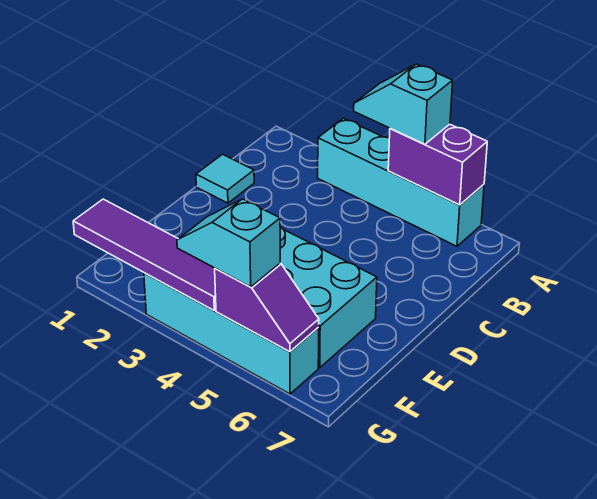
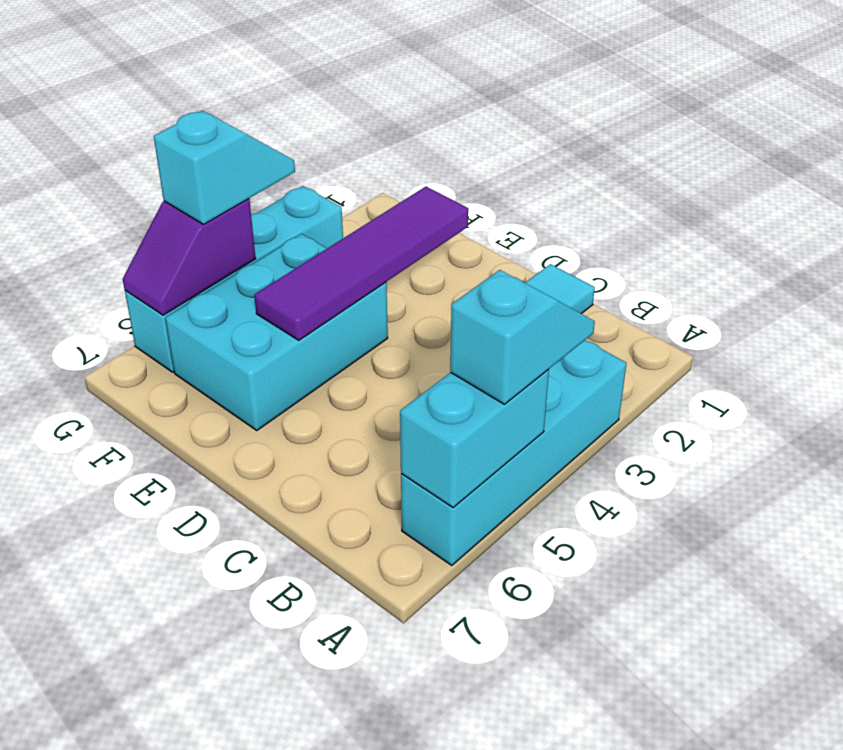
purple brick A5:A6 level 2 -> cyan brick A5:A6 level 2
purple tile G1:G4 level 2 -> purple tile E2:E5 level 2

